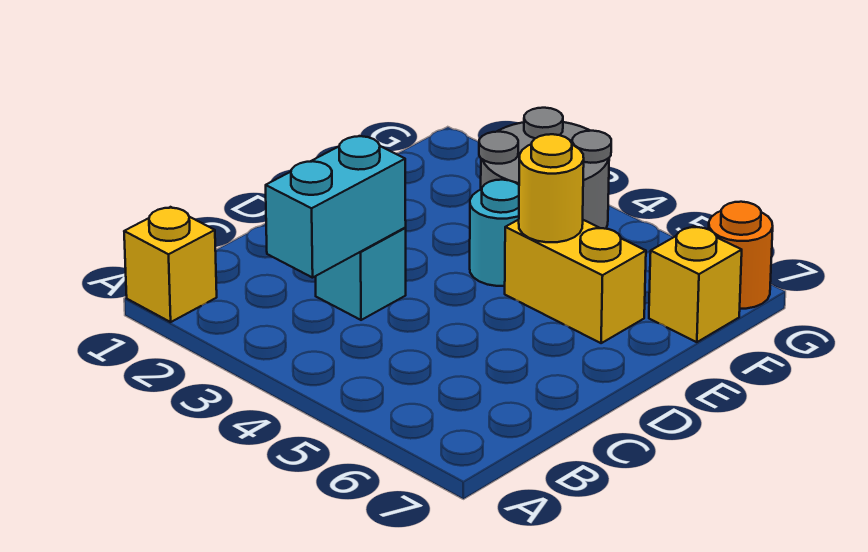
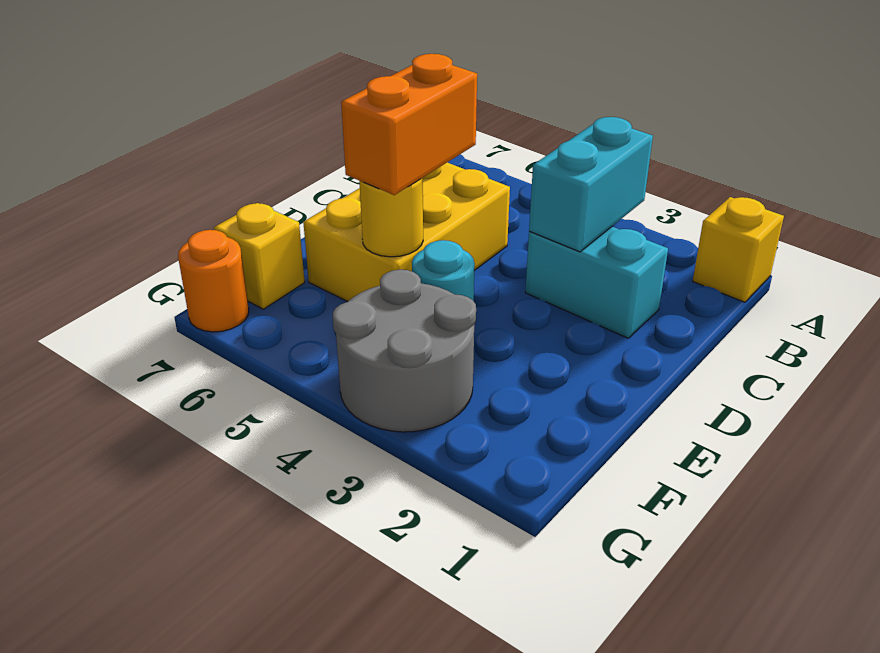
cyan brick C3 level 1 -> cyan brick C2:C3 level 1
none -> orange brick D5:E5 level 3
yellow brick E5:E6 level 1 -> yellow brick C5:E6 level 1

